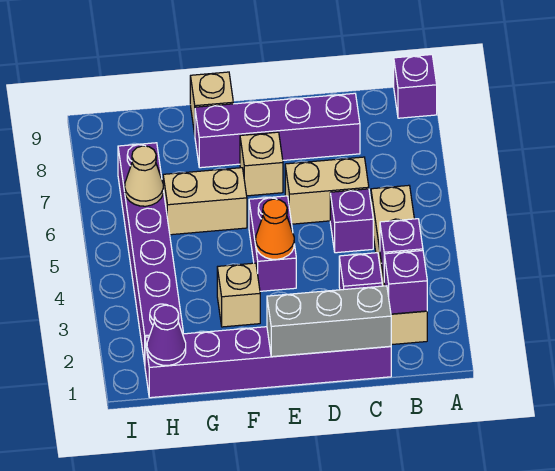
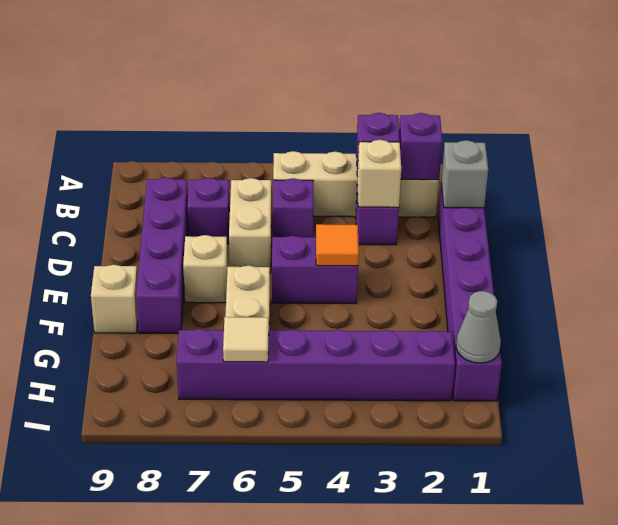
purple brick A9 level 1 -> purple brick C7 level 1
grey brick C1:E1 level 2 -> grey brick C1 level 2
orange cone E4 level 2 -> orange tile E4 level 2
tan brick F3 level 1 -> tan brick C3 level 2
purple cone H1 level 2 -> grey cone H1 level 2
tan cone H6 level 2 -> tan tile H6 level 2

